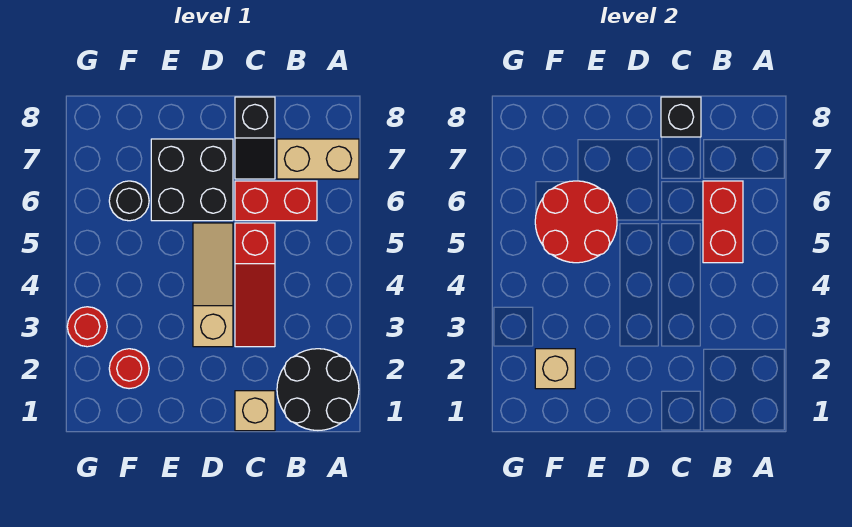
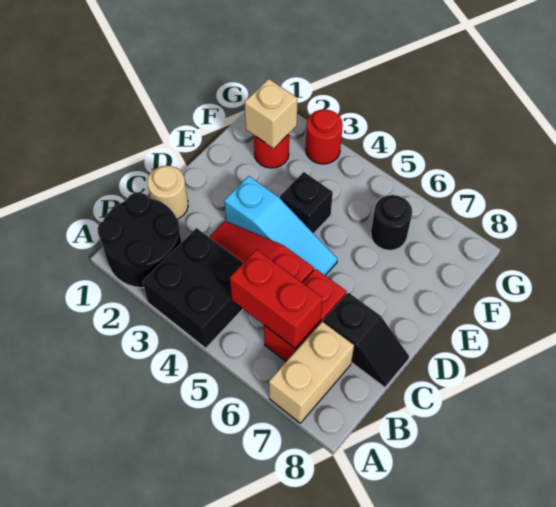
tan brick C1 level 1 -> tan round brick C1 level 1
black slope C7:C8 level 1 top 8 -> black slope C7:C8 level 1 top 7
black brick C8 level 2 -> black brick E4 level 1
tan slope D3:D5 level 1 top 3 -> cyan slope D3:D5 level 1 top 3
black brick D6:E7 level 1 -> black brick A3:B4 level 1
red round brick E5:F6 level 2 -> none

